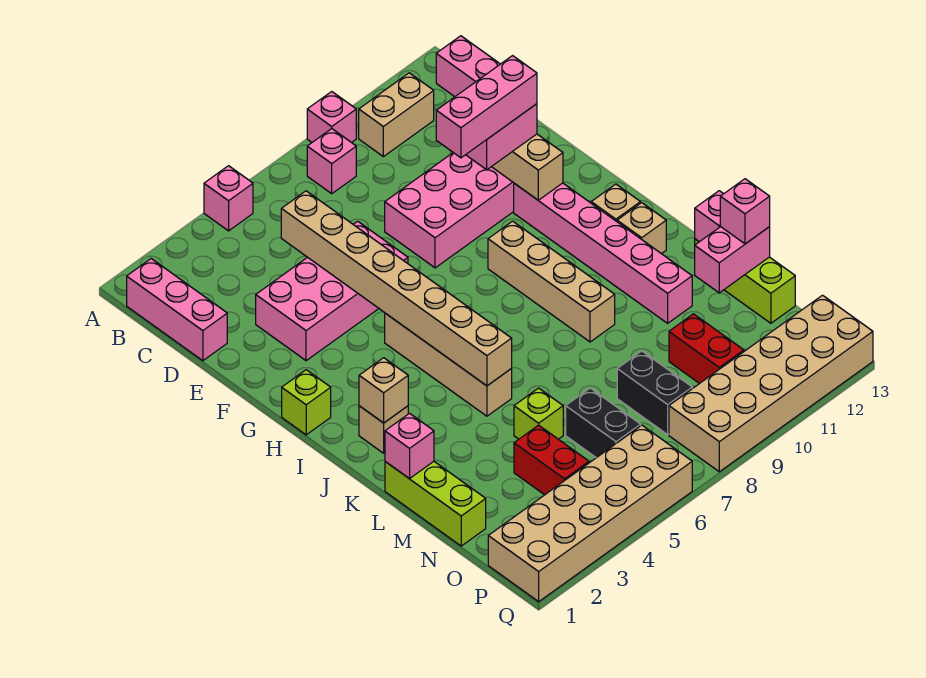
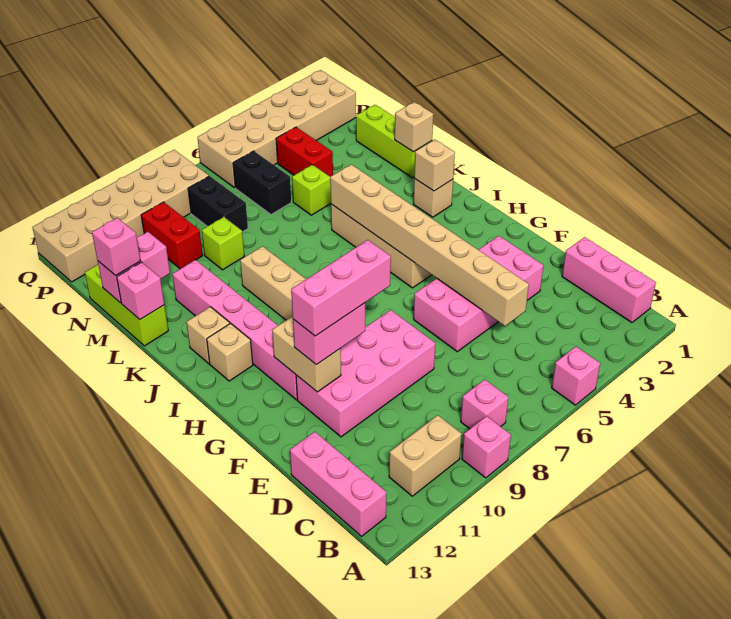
lime brick H1 level 1 -> lime brick M9 level 1
pink brick L1 level 2 -> tan brick L1 level 2

